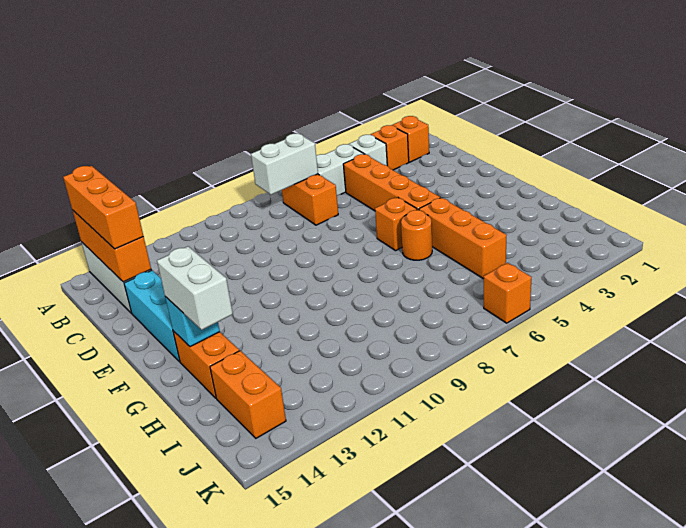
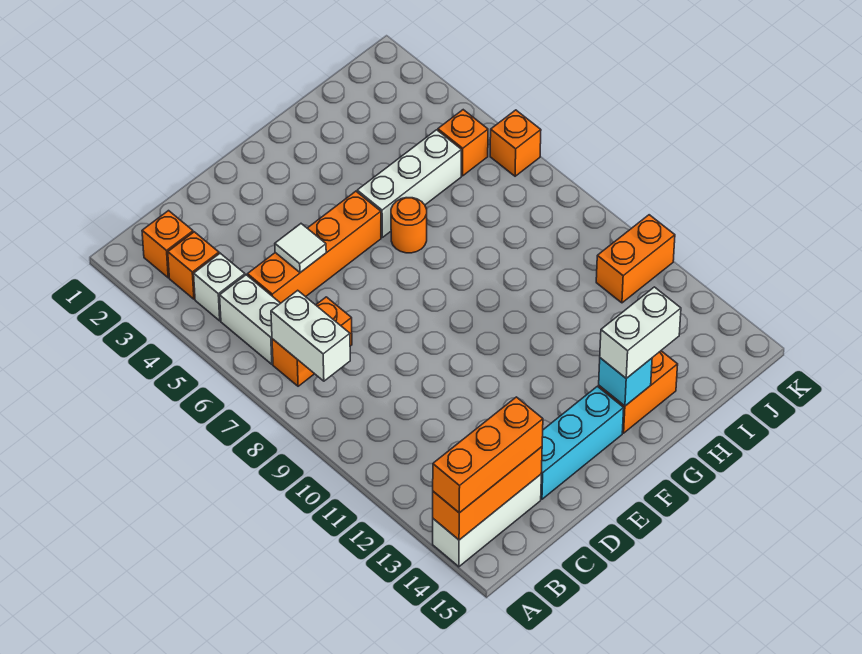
none -> white tile D5 level 2
orange brick F6 level 1 -> orange brick J5 level 1
orange brick G5:I5 level 1 -> white brick G5:I5 level 1
orange brick I14:J14 level 1 -> orange brick J11:K11 level 1

